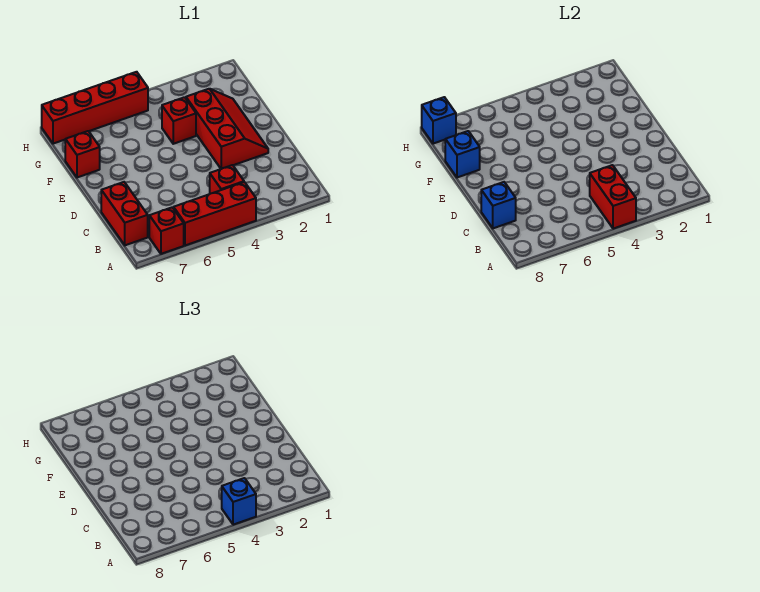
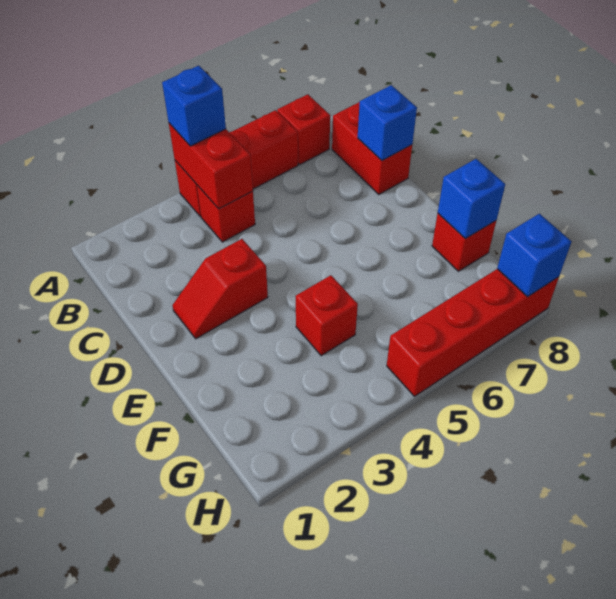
red slope D2:F3 level 1 top 3 -> red slope D2:D3 level 1 top 3

